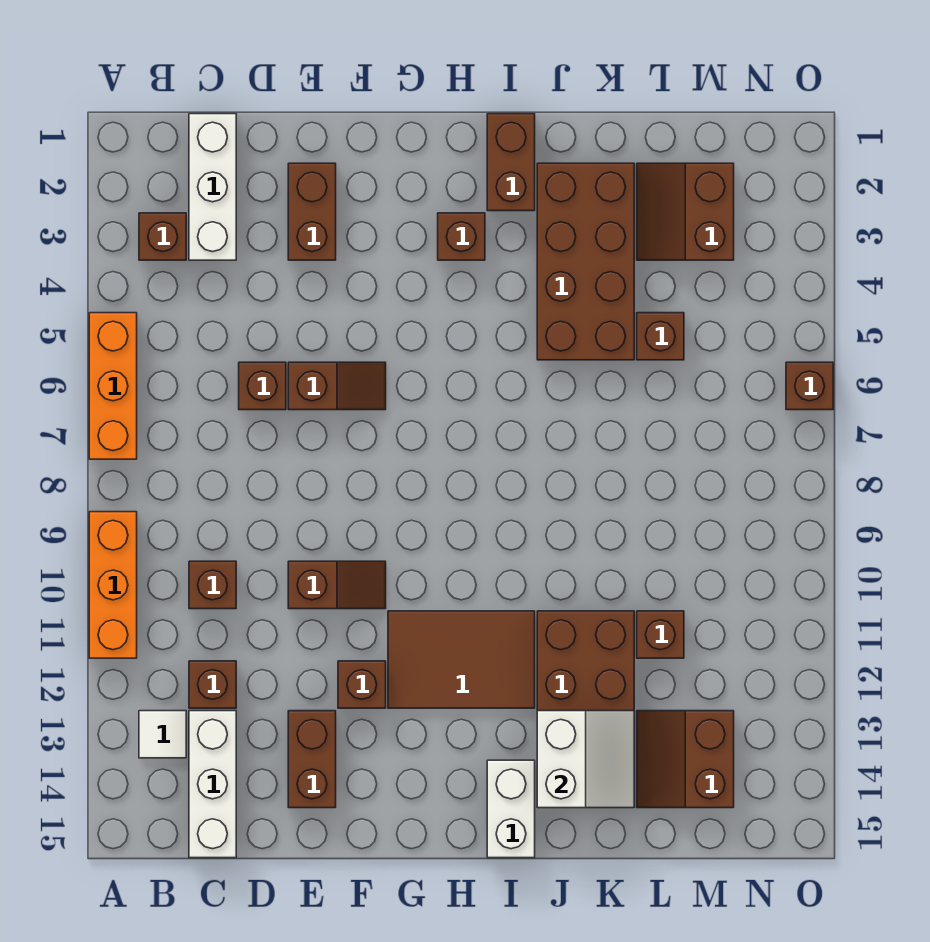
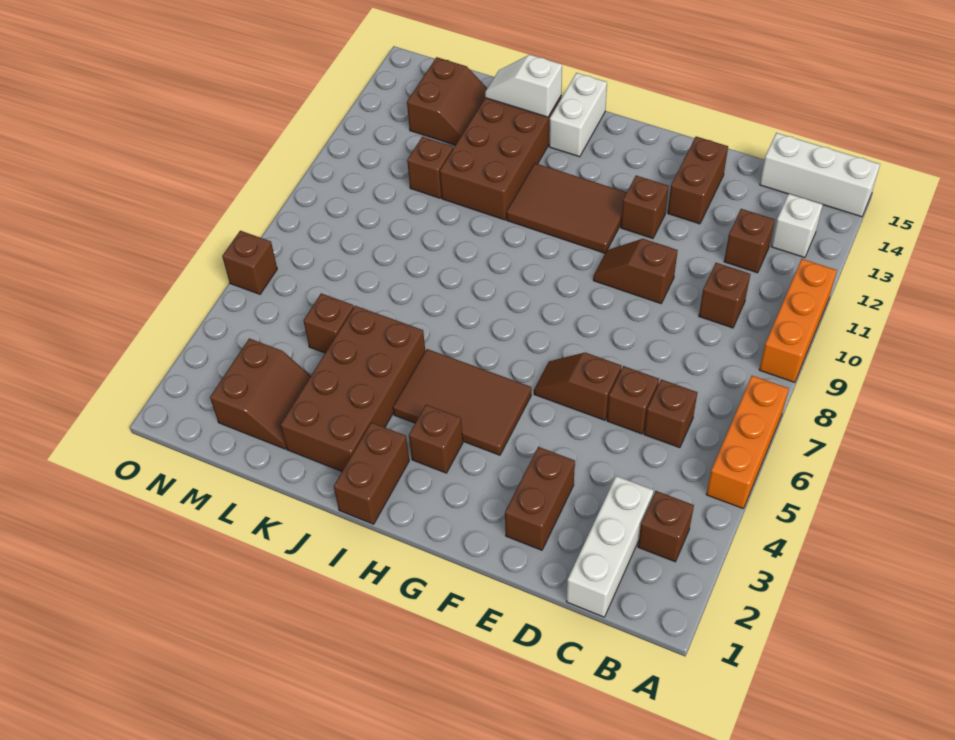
white tile B13 level 1 -> white brick B13 level 1
none -> brown brick C6 level 1
white brick C13:C15 level 1 -> white brick A15:C15 level 1
none -> brown tile G4:I5 level 1
white slope J13:K14 level 2 top J -> white slope J14:K14 level 2 top J

